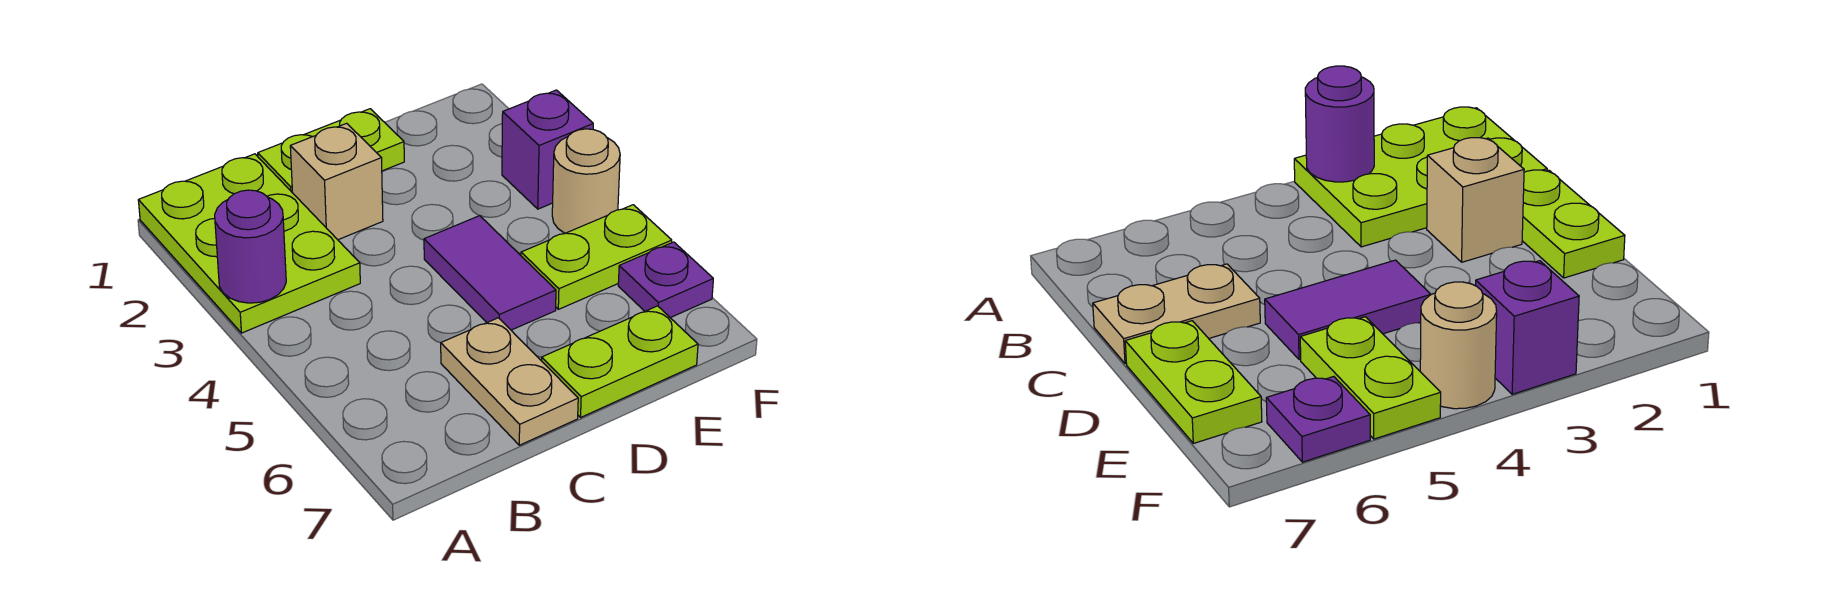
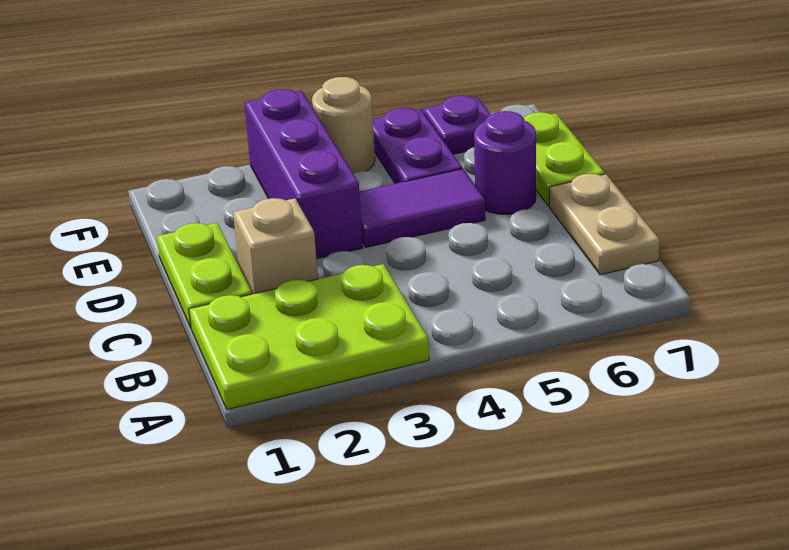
purple round brick A3 level 2 -> purple round brick D6 level 1
tan plate C6:C7 level 1 -> tan plate B7:C7 level 1
lime plate E5:F5 level 1 -> purple plate E5:F5 level 1
purple brick F3 level 1 -> purple brick D3:F3 level 1

